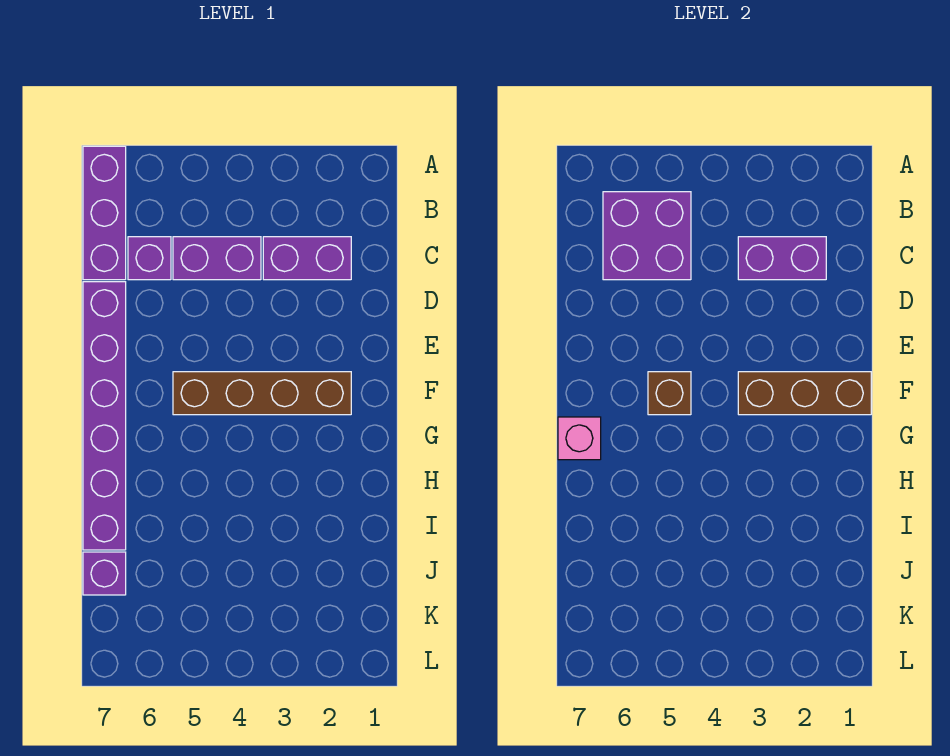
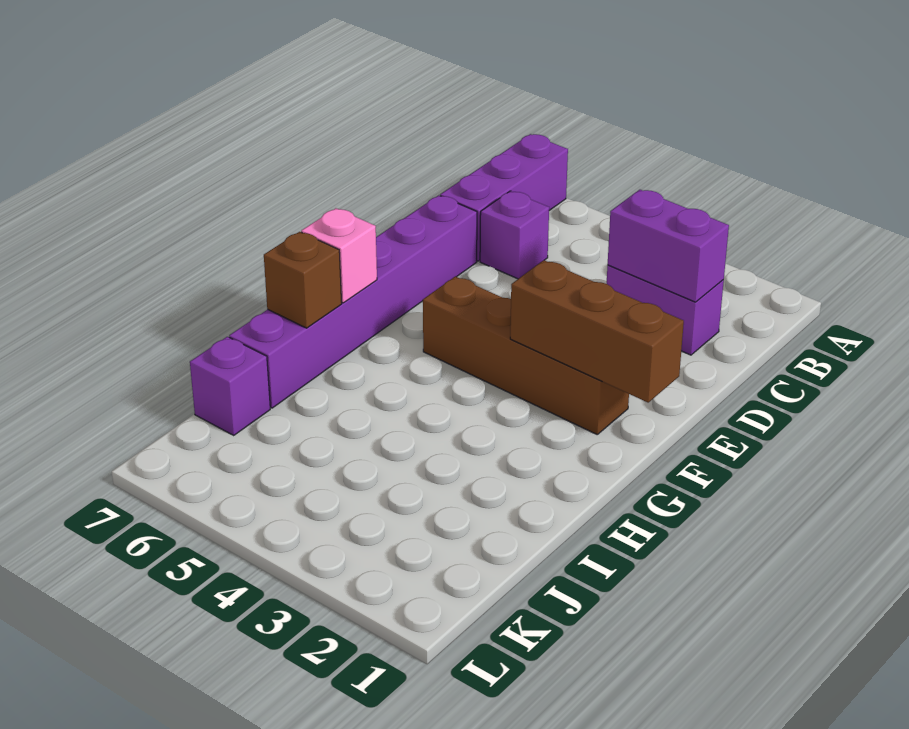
purple brick B5:C6 level 2 -> none
purple brick C4:C5 level 1 -> none
brown brick F5 level 2 -> brown brick H7 level 2

